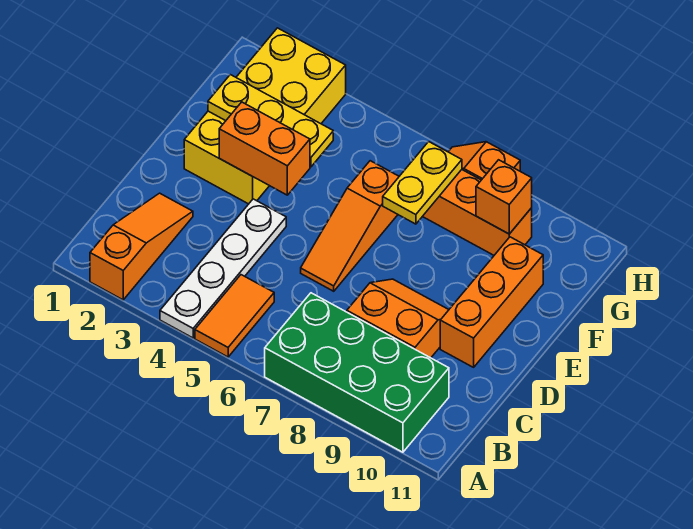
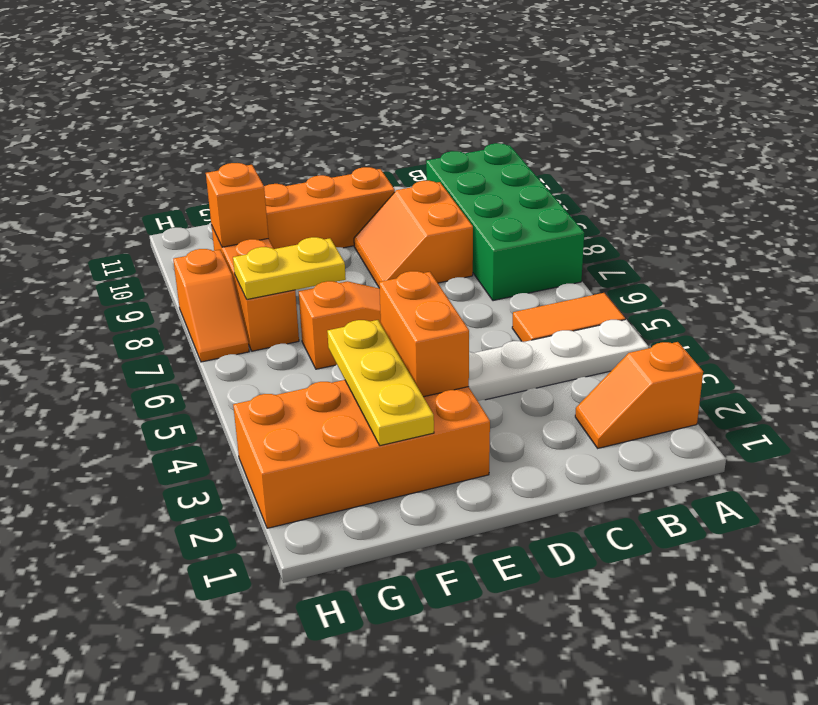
orange slope A2:C2 level 1 top A -> orange slope A2:B2 level 1 top A
yellow brick E2:H3 level 1 -> orange brick E2:H3 level 1

